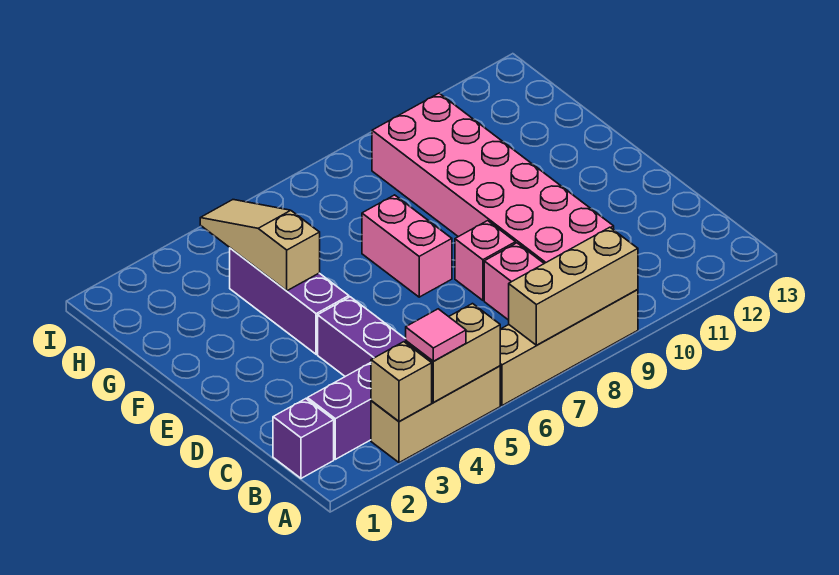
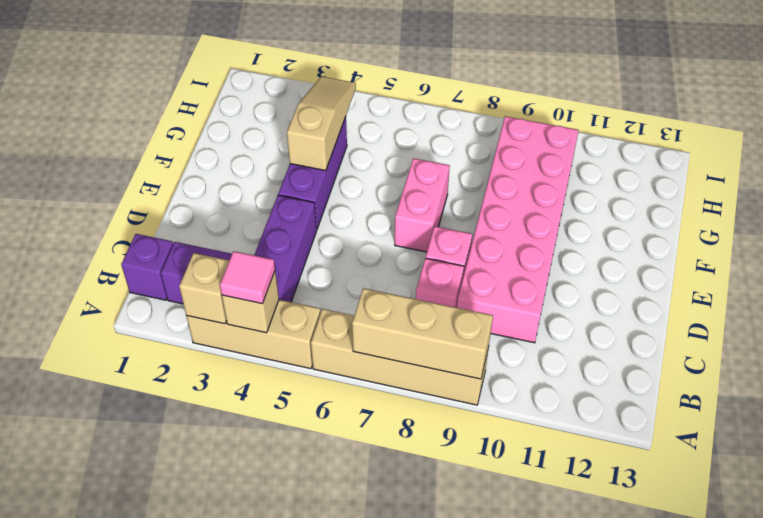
tan brick A4:A5 level 2 -> tan brick A4 level 2

